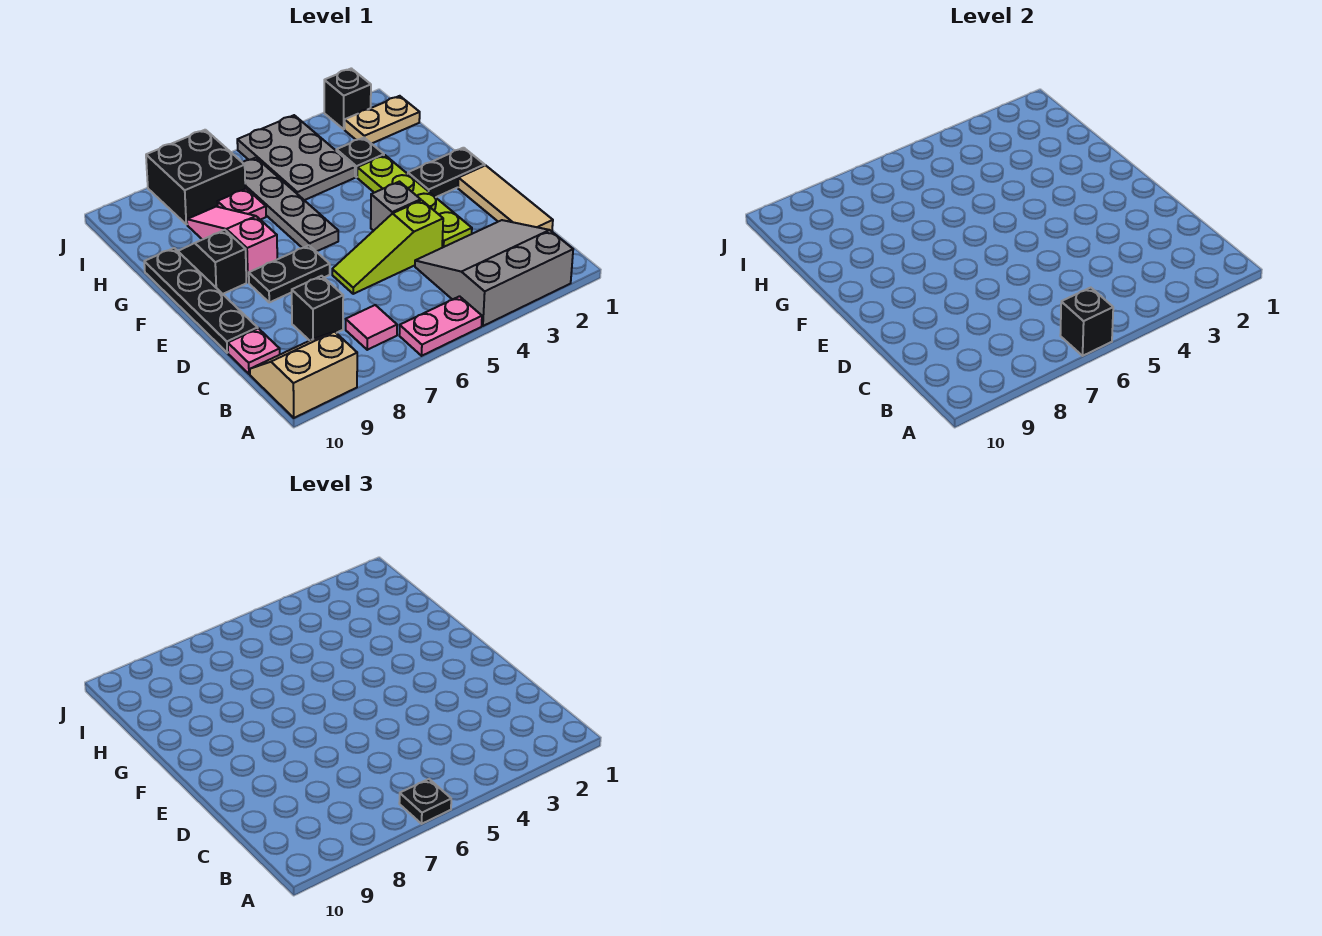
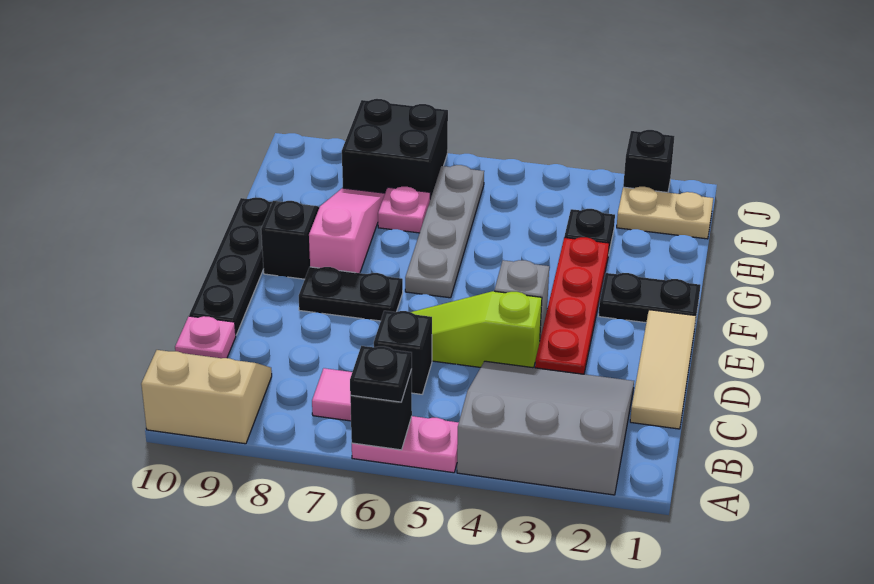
black brick C8 level 1 -> black brick C6 level 1
lime plate D3:G3 level 1 -> red plate D3:G3 level 1
grey plate H4:J5 level 1 -> none

